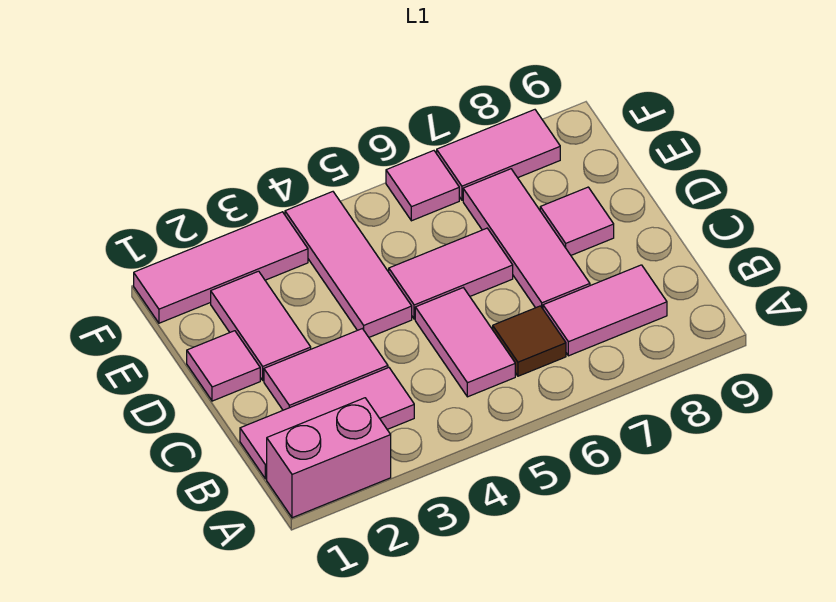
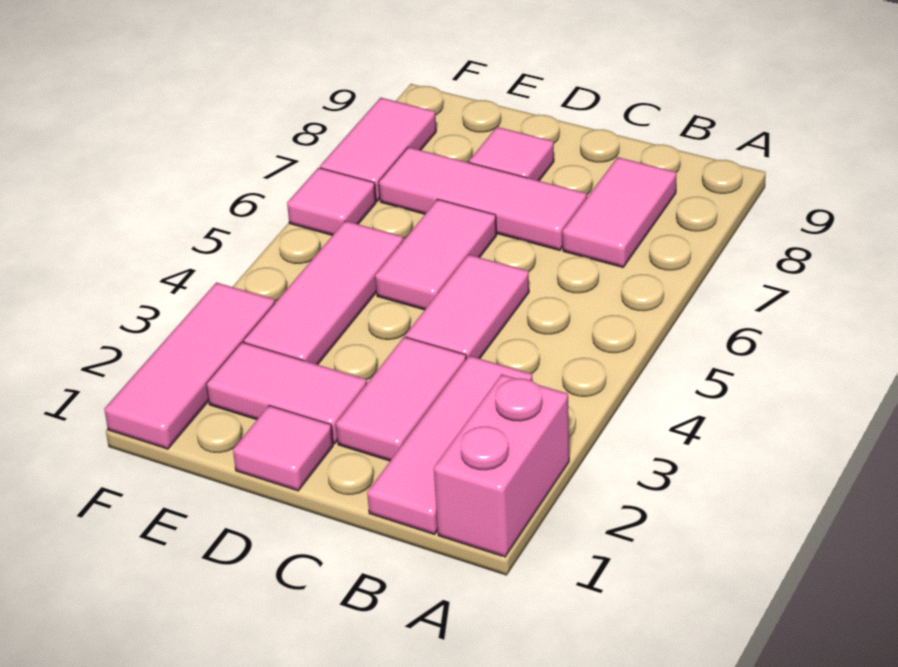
pink tile B5:C5 level 1 -> pink tile C4:C5 level 1
brown tile B6 level 1 -> none
pink tile D4:F4 level 1 -> pink tile E3:E5 level 1

